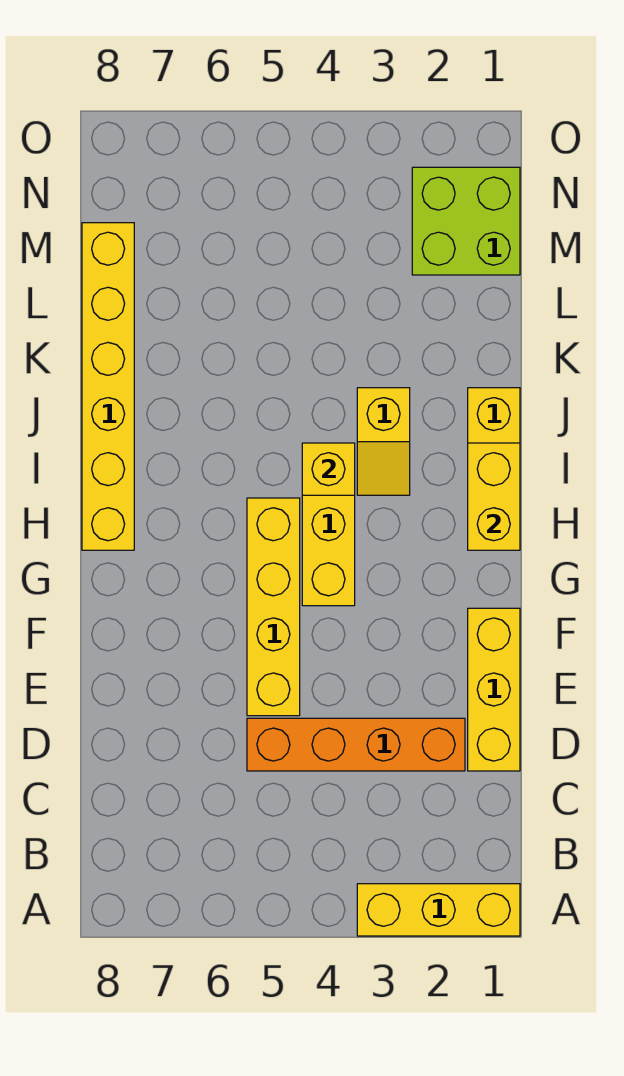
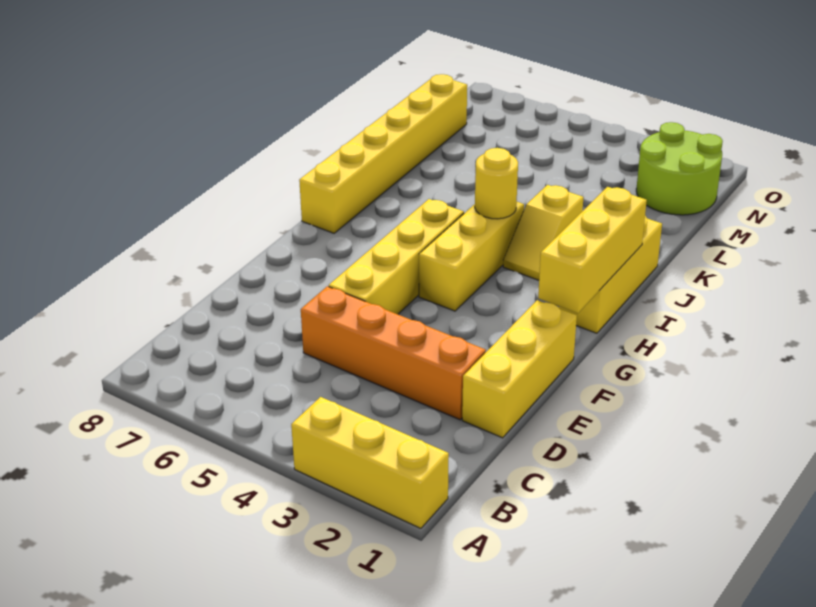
yellow brick H1:I1 level 2 -> yellow brick G1:I1 level 2
yellow brick I4 level 2 -> yellow round brick I4 level 2
lime brick M1:N2 level 1 -> lime round brick M1:N2 level 1

